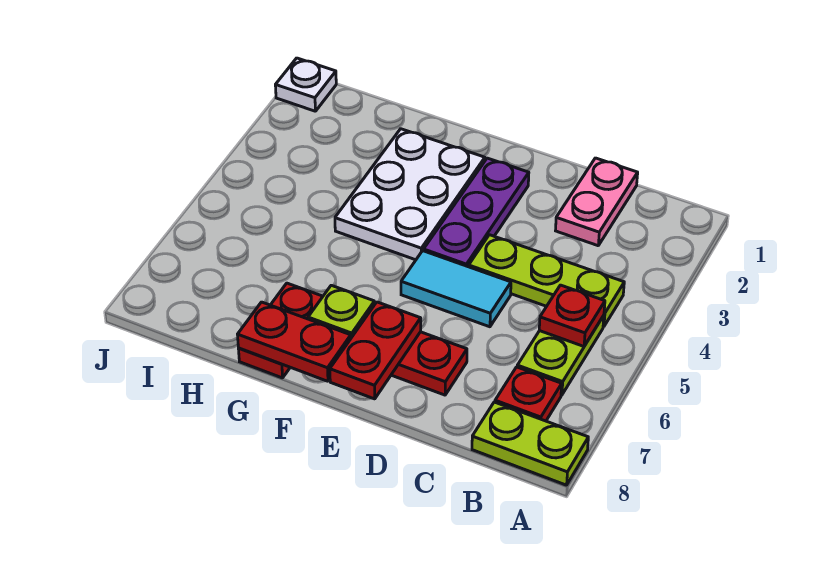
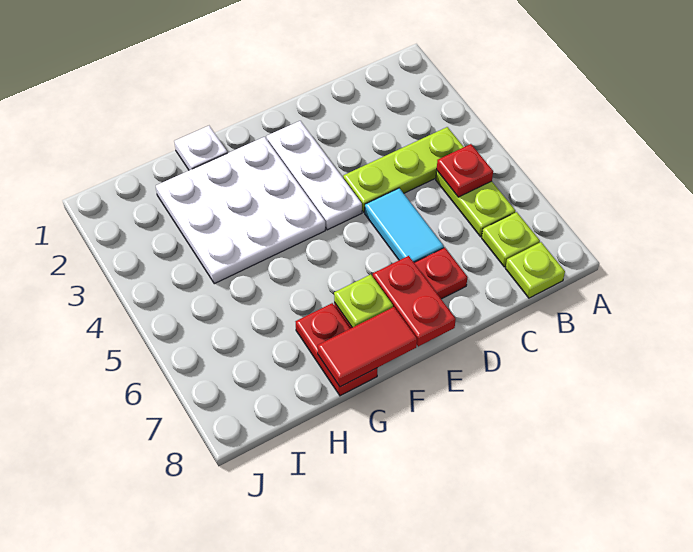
lime plate A8:B8 level 1 -> lime plate B8 level 1
red plate B7 level 1 -> lime plate B7 level 1
pink plate C1:C2 level 1 -> none
cyan tile D5:E5 level 1 -> cyan tile D5:D6 level 1
purple plate E2:E4 level 1 -> white plate E2:E4 level 1
white plate F2:G4 level 1 -> white plate F2:H4 level 1
red plate F8:G8 level 2 -> red tile F8:G8 level 2
white plate J1 level 1 -> white plate G1 level 1

